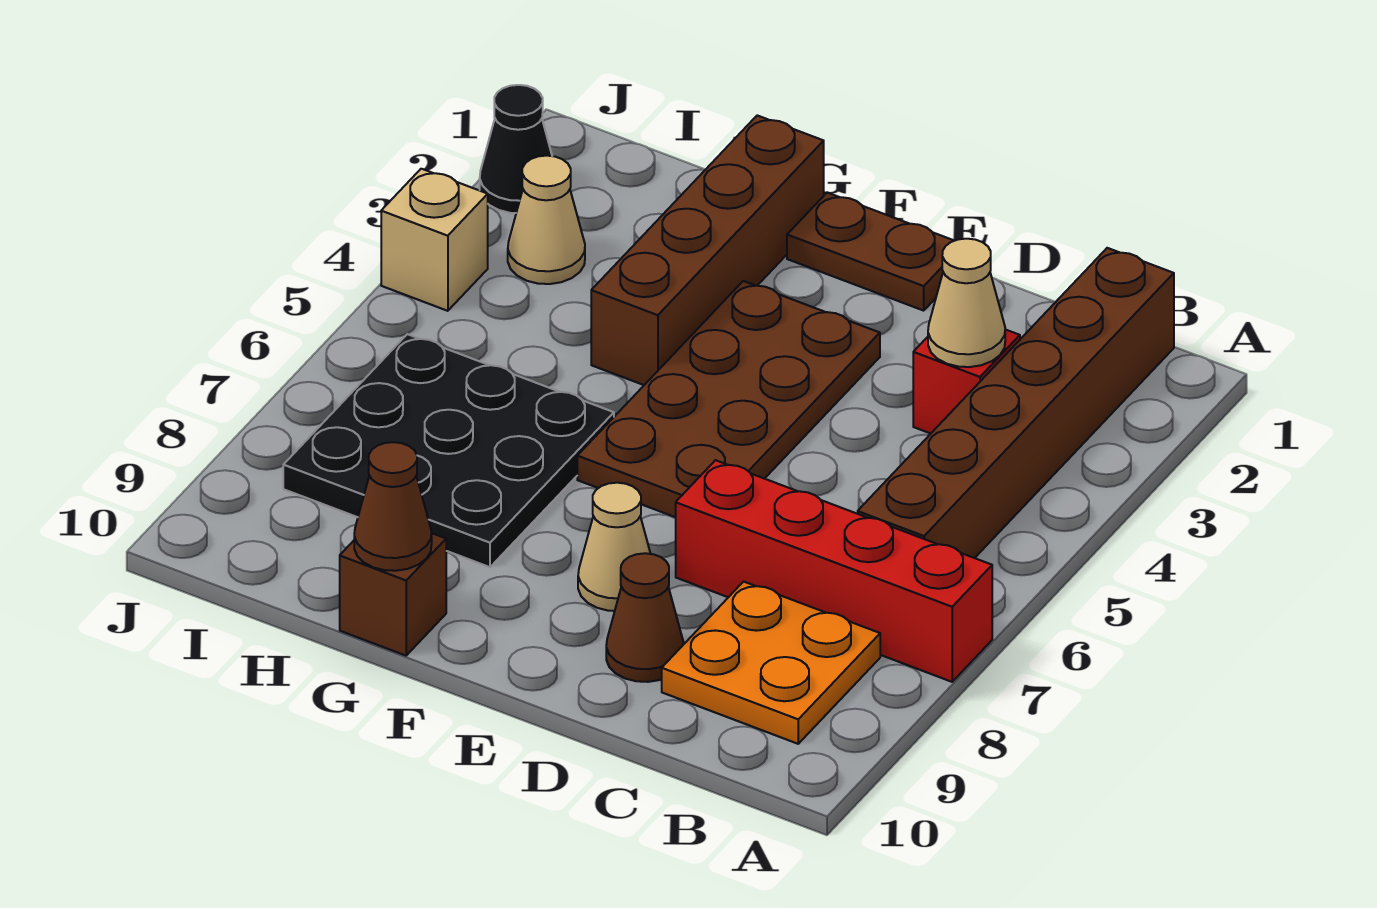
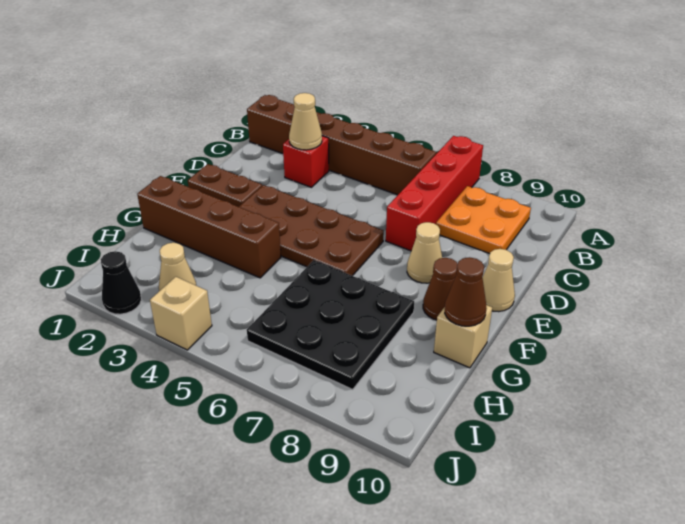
brown cone D9 level 1 -> brown cone F9 level 1
brown plate E1:F1 level 1 -> brown plate E1:E2 level 1
none -> tan cone E10 level 1
brown brick G10 level 1 -> tan brick G10 level 1

